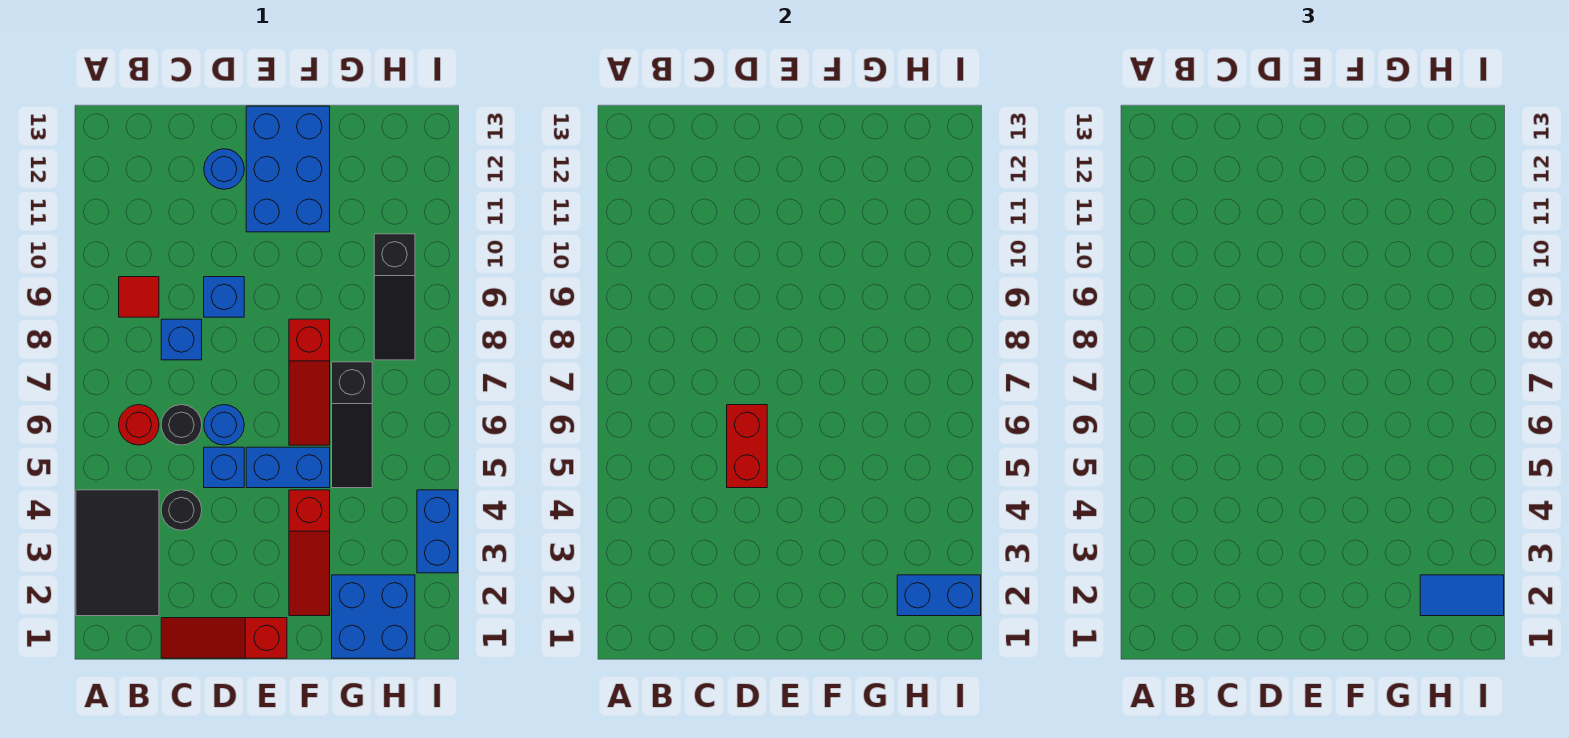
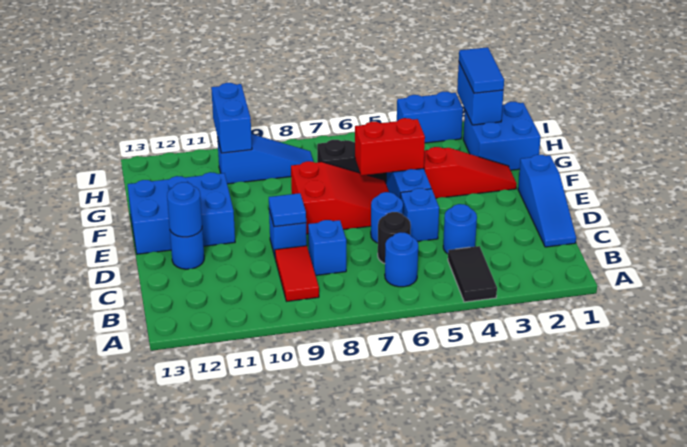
black tile A2:B4 level 1 -> black tile A4:B4 level 1
red round brick B6 level 1 -> blue round brick B6 level 1
red tile B9 level 1 -> red tile B9:C9 level 1
red slope C1:E1 level 1 top E -> blue slope C1:E1 level 1 top E
black round brick C4 level 1 -> blue round brick C4 level 1
red brick D5:D6 level 2 -> red brick F5:F6 level 2
none -> blue tile D9 level 2
none -> blue round brick D12 level 2
red slope F6:F8 level 1 top 8 -> red slope E6:F8 level 1 top 8
black slope H8:H10 level 1 top 10 -> blue slope H8:H10 level 1 top 10
none -> blue brick H10:I10 level 2

